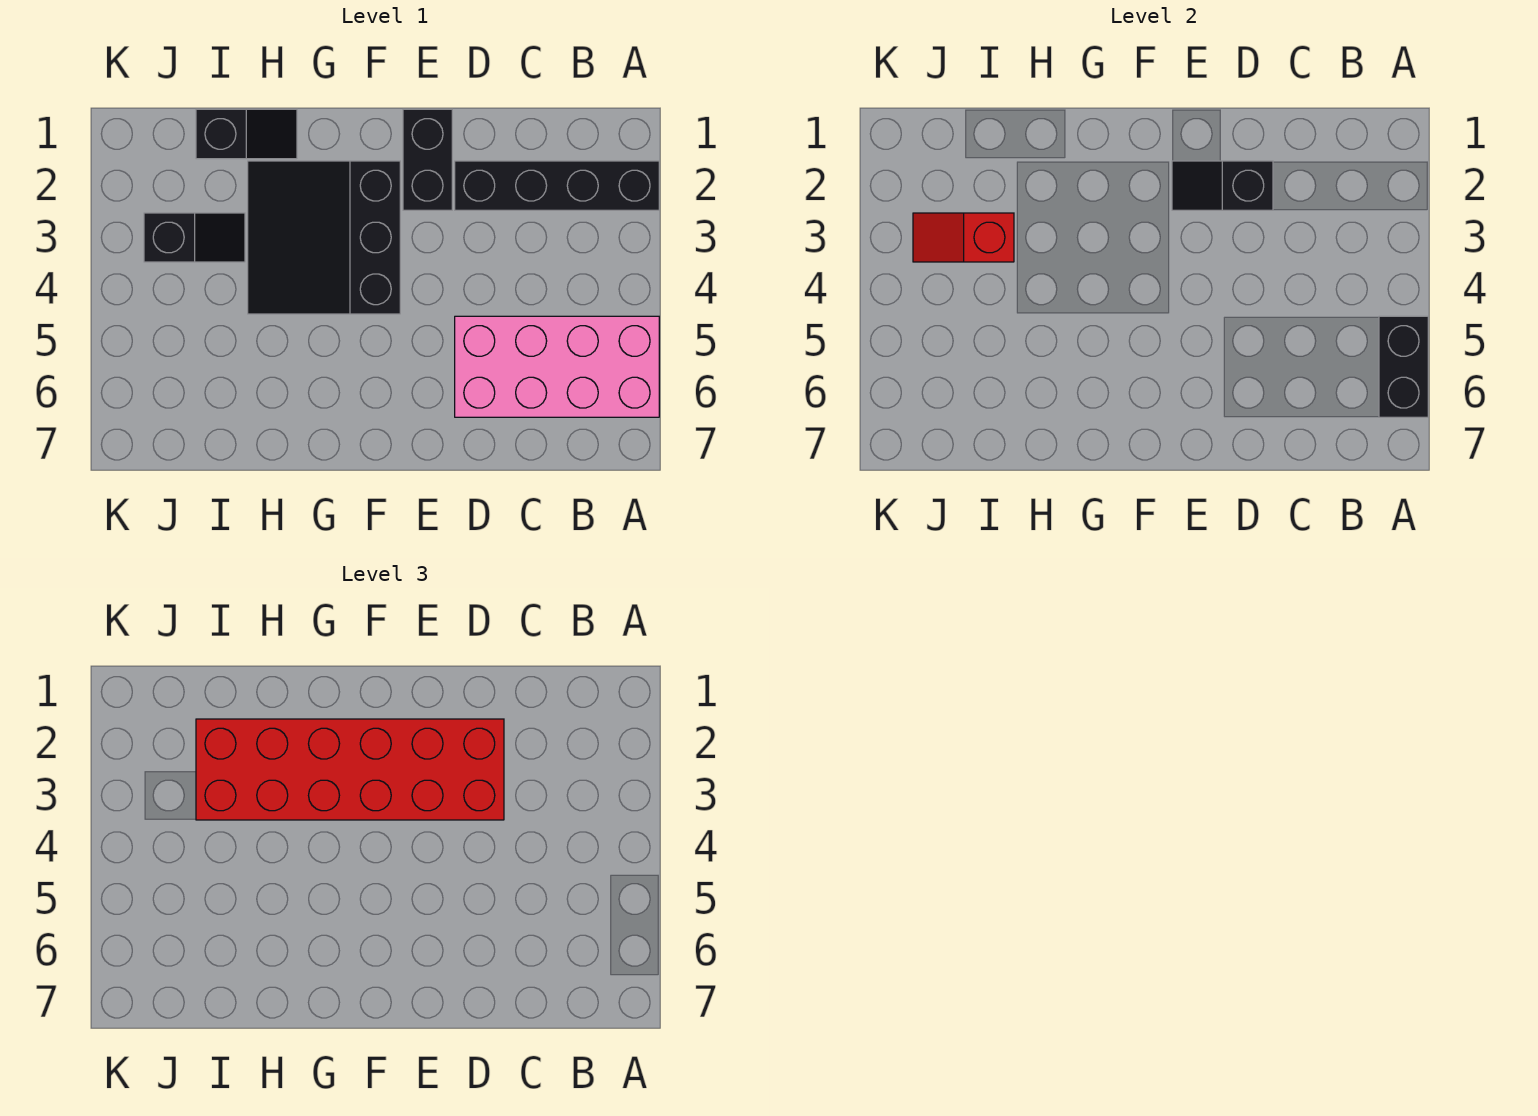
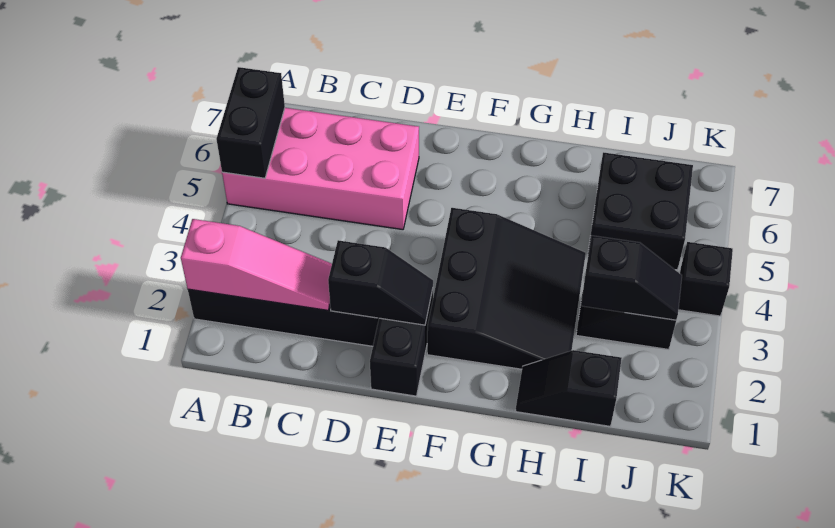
none -> pink slope A2:C2 level 2 top A
red brick D2:I3 level 3 -> none
red slope I3:J3 level 2 top I -> black slope I3:J3 level 2 top I
none -> black brick I5:J6 level 1
none -> black brick K4 level 1

